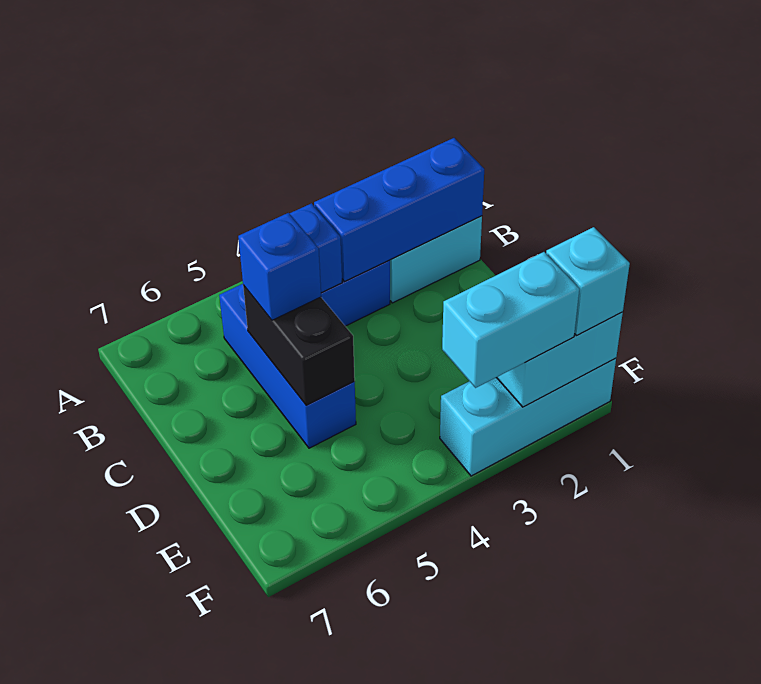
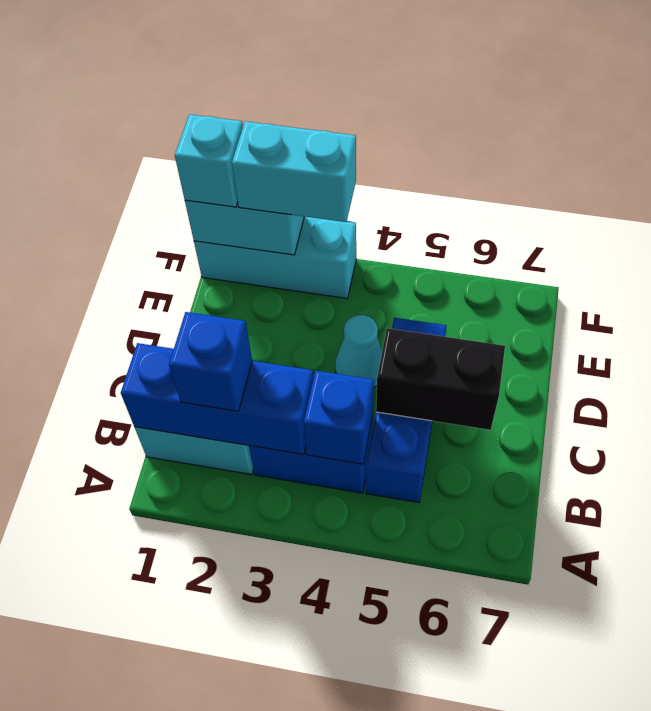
black brick C5:D5 level 2 -> black brick C5:C6 level 2
blue brick C5 level 3 -> blue brick B2 level 3
none -> cyan cone D4 level 1

